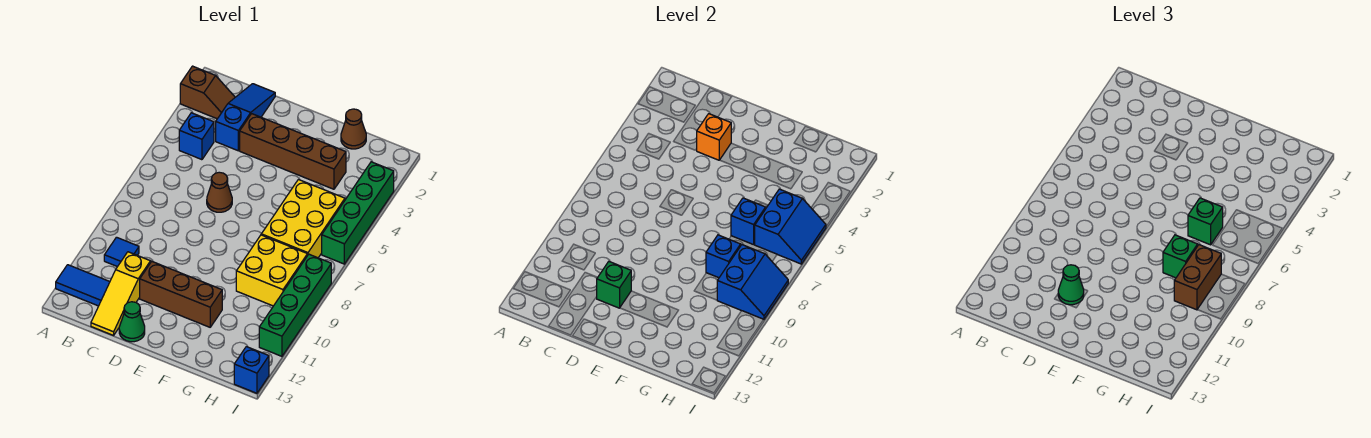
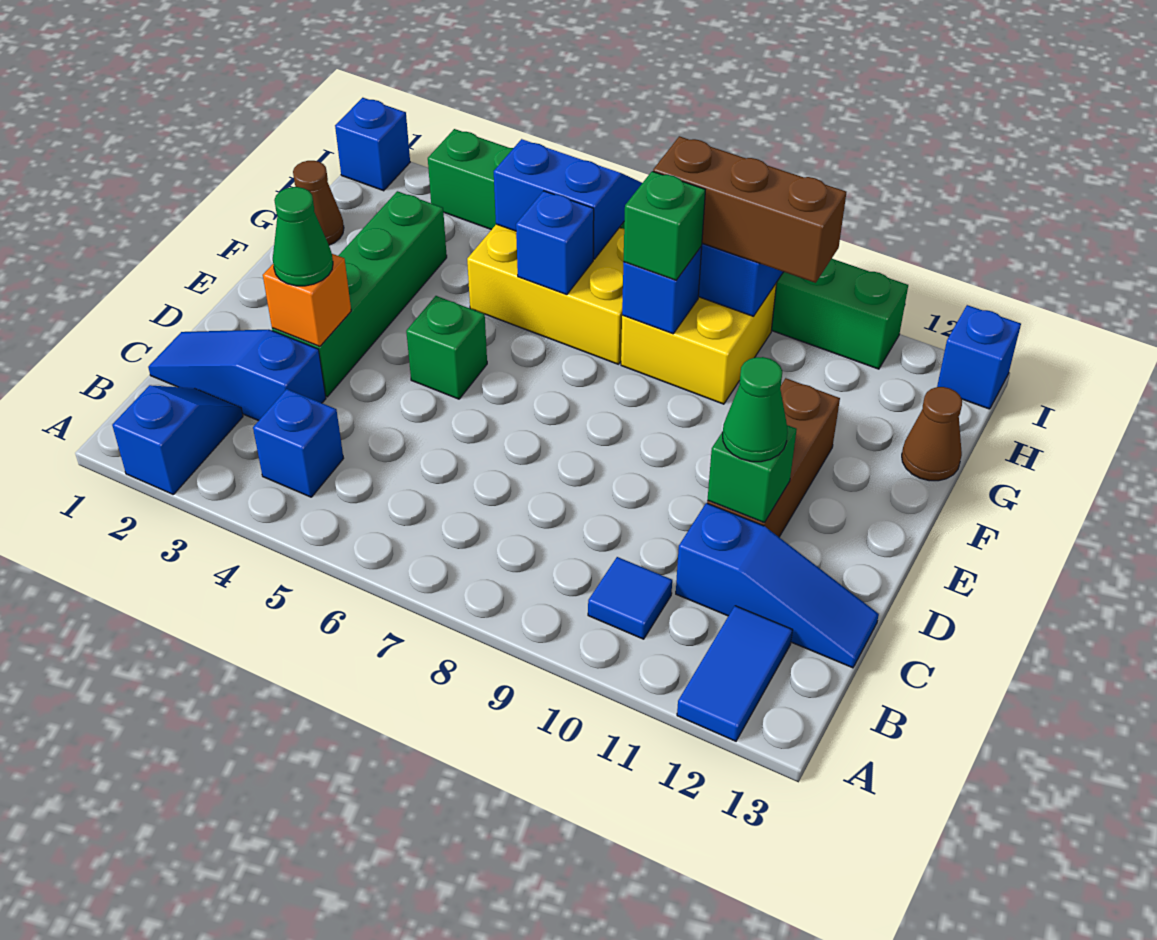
brown slope A2:B2 level 1 top A -> blue slope A2:B2 level 1 top A
yellow slope C11:C13 level 1 top 11 -> blue slope C11:C13 level 1 top 11
brown brick D3:G3 level 1 -> green brick D3:G3 level 1
brown cone D6 level 1 -> brown cone G13 level 1
green cone D13 level 1 -> green cone D3 level 3
green brick G6 level 3 -> green brick E5 level 1
brown brick H8:H9 level 3 -> brown brick H8:H10 level 3
none -> blue brick I1 level 1

